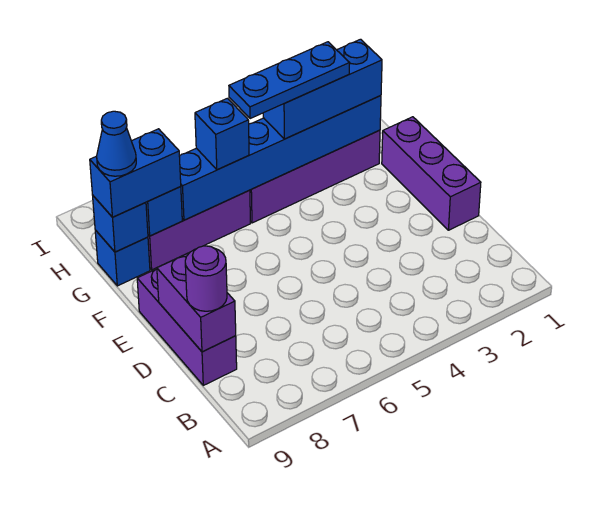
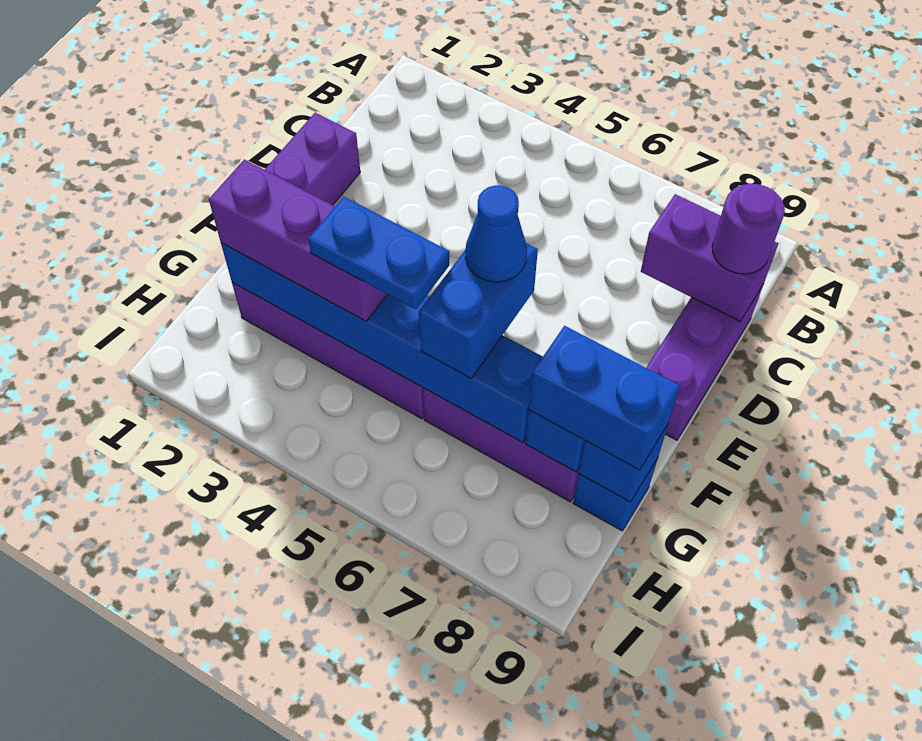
purple brick C9:D9 level 2 -> purple brick C8:C9 level 2
blue brick G2:G4 level 3 -> purple brick G2:G4 level 3
blue plate G3:G5 level 4 -> blue plate G4:G5 level 4
blue brick G6 level 3 -> blue brick F6:G6 level 3
blue cone G9 level 4 -> blue cone F6 level 4

